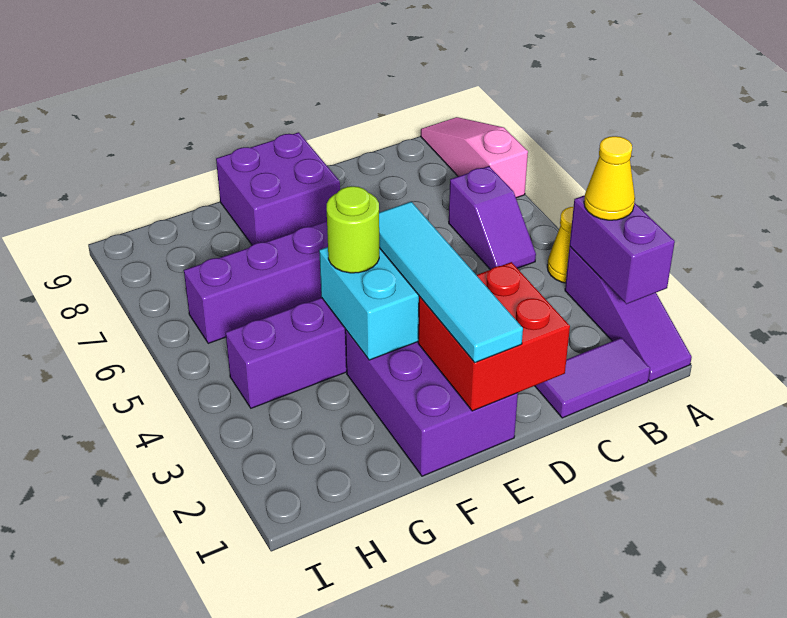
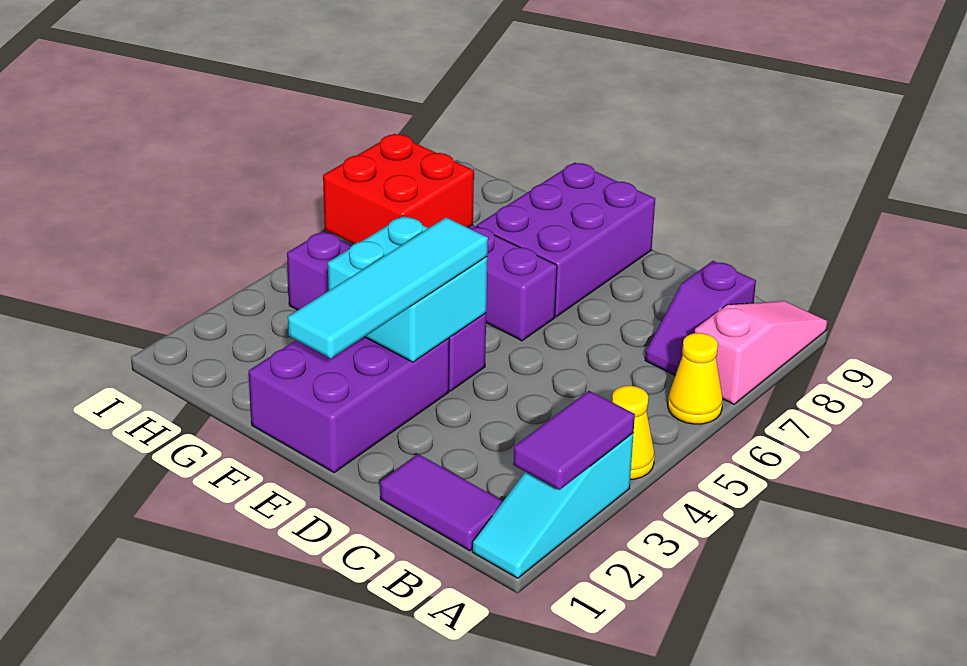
purple slope A1:A3 level 1 top 3 -> cyan slope A1:A3 level 1 top 3
purple brick A2:A3 level 2 -> purple tile A2:A3 level 2
yellow cone A3 level 3 -> yellow cone A6 level 1
purple slope B5:B6 level 1 top 6 -> purple slope B7:B8 level 1 top 8
red brick D1:E2 level 2 -> red brick G5:H6 level 2
purple brick E8:F9 level 1 -> purple brick E7:F9 level 1
lime round brick F4 level 3 -> none

